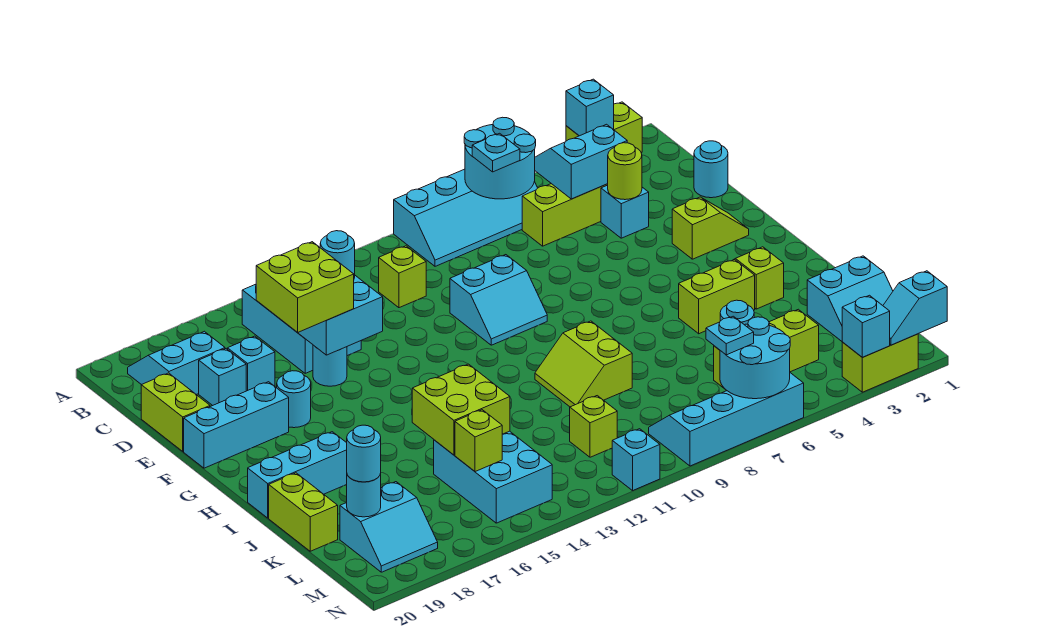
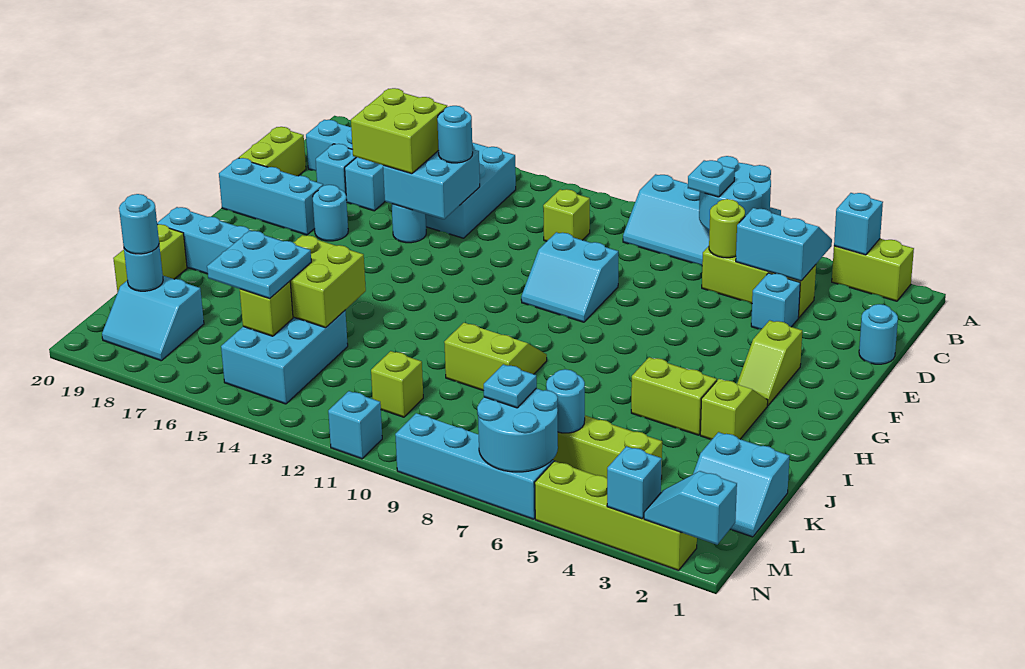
lime round brick D4 level 2 -> lime round brick C6 level 2
lime slope F2:F3 level 1 top 3 -> lime slope F3:G3 level 1 top F
lime slope I9:J10 level 1 top 9 -> lime slope I9:J10 level 1 top J
none -> cyan plate K15:L16 level 3
lime brick N2:N3 level 1 -> lime brick N2:N5 level 1

